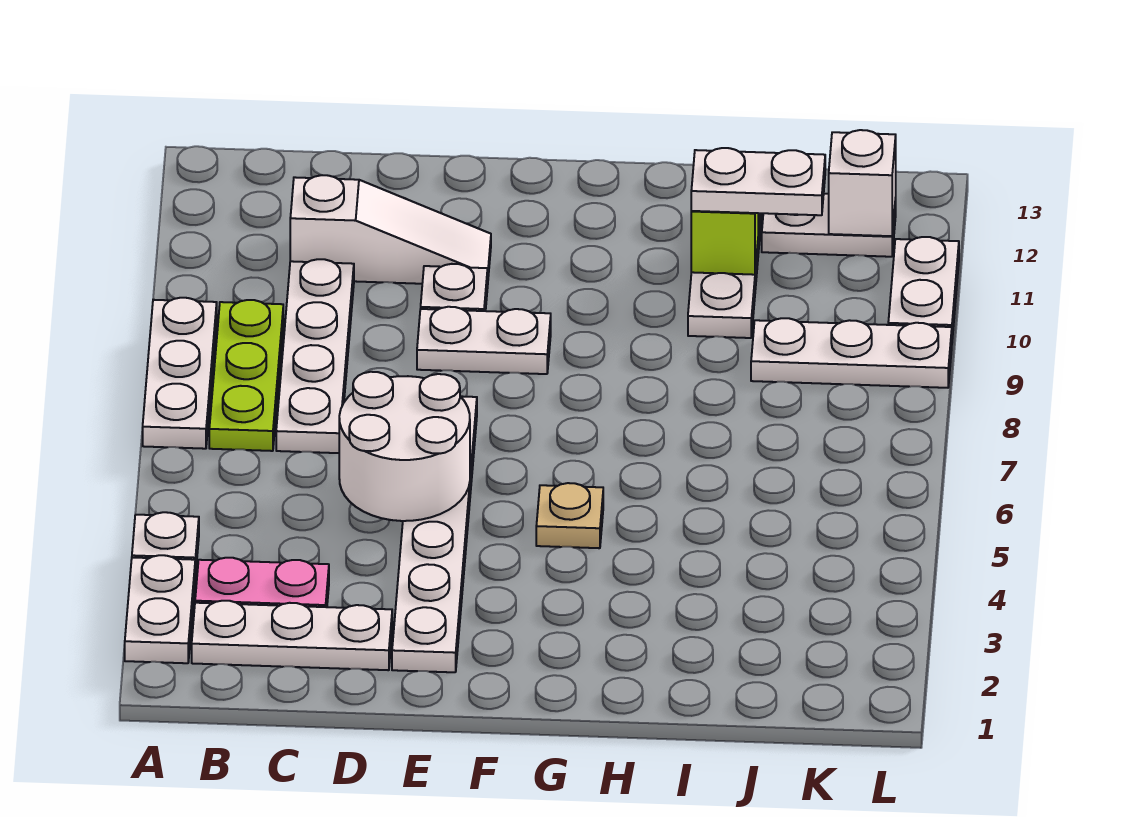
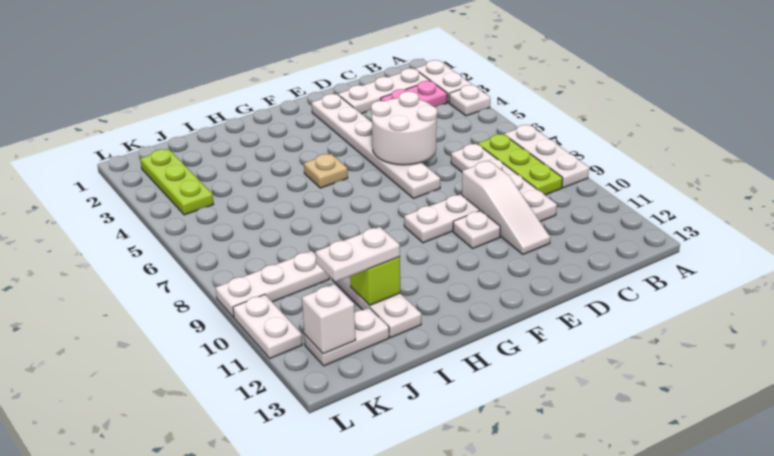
white slope C11:E11 level 1 top C -> white slope D9:D11 level 1 top 9
none -> lime plate K2:K4 level 1

